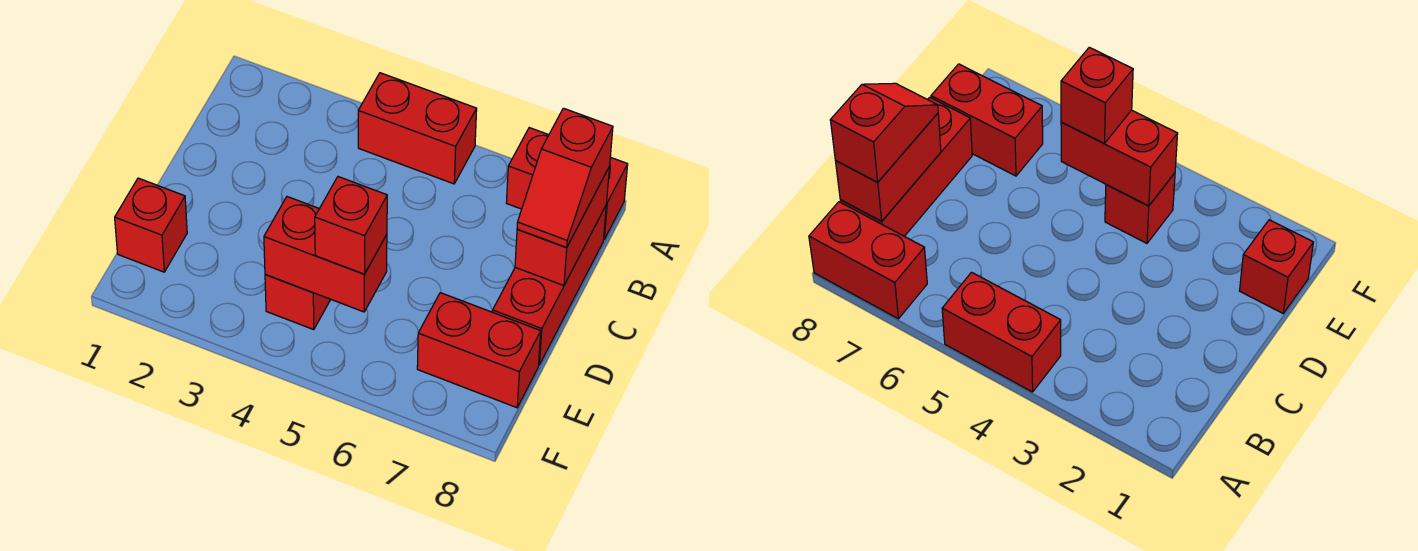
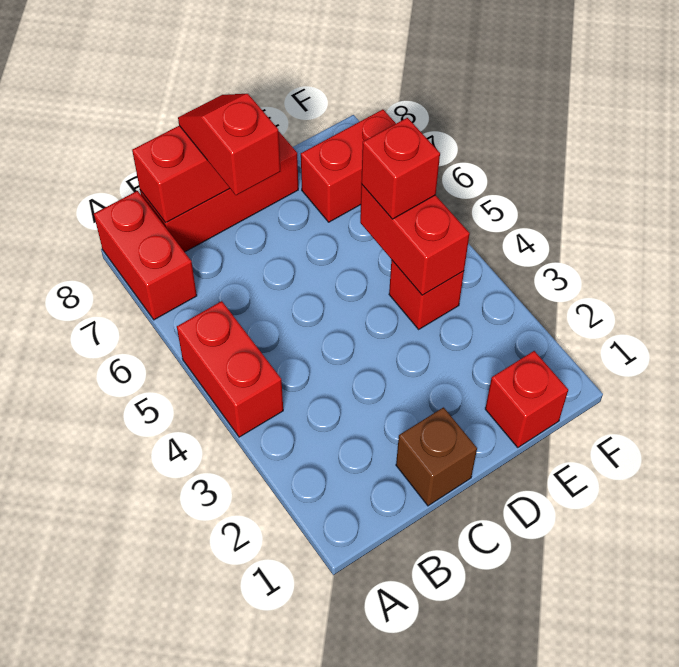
red slope B8:C8 level 3 top B -> red slope C7:C8 level 3 top 7
none -> brown brick C1 level 1
red brick E7:E8 level 1 -> red brick E7:F7 level 1

